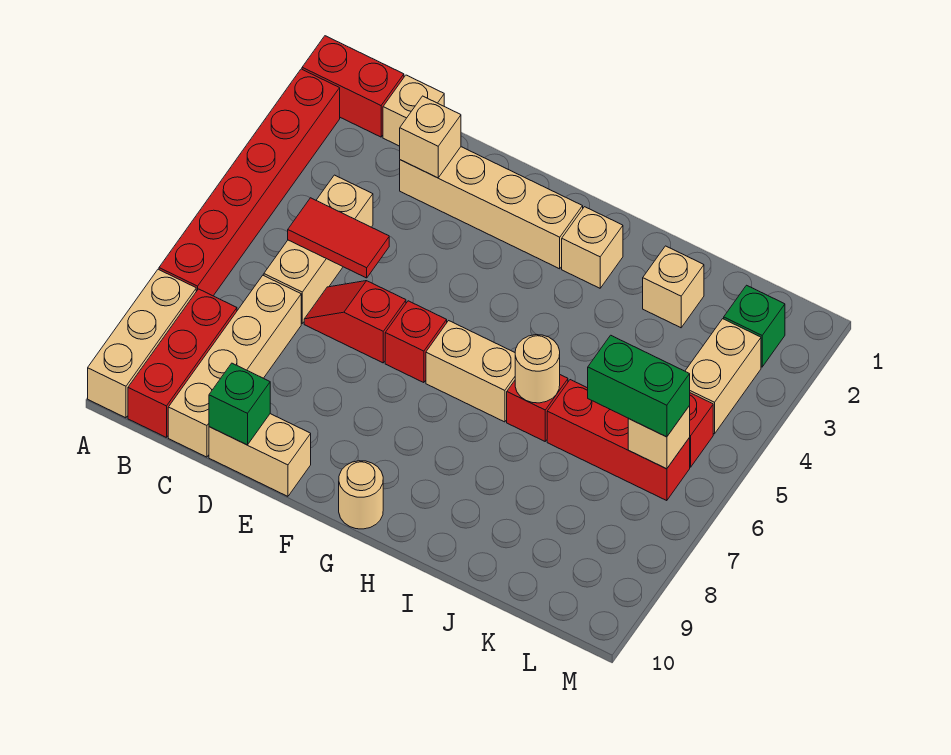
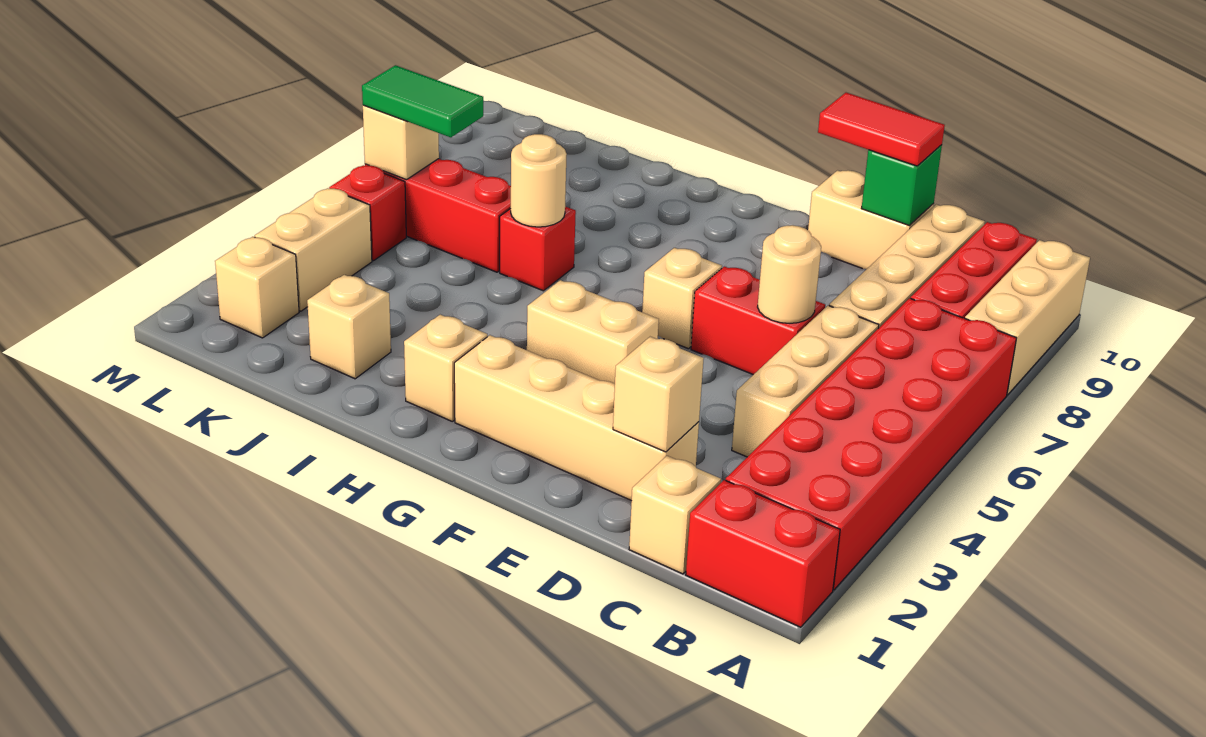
red brick A2:A7 level 1 -> red brick A2:B7 level 1
red tile C5:D5 level 2 -> red tile D10:E10 level 3
red slope D6:E6 level 1 top E -> red brick D6:E6 level 1
red brick F6 level 1 -> tan brick F6 level 1
tan brick G6:H6 level 1 -> tan brick F4:G4 level 1
tan round brick G10 level 1 -> tan round brick D6 level 2
green brick K6:L6 level 3 -> green tile K6:L6 level 3
green brick L2 level 1 -> tan brick L2 level 1

